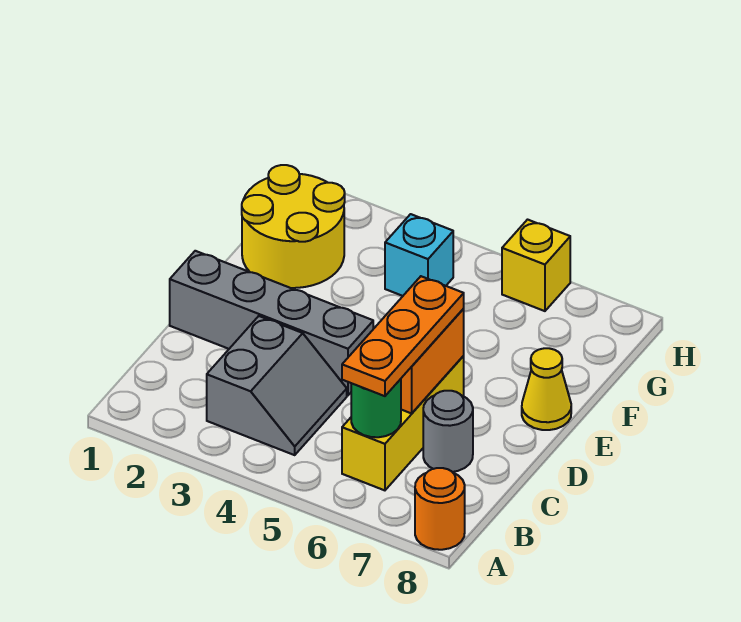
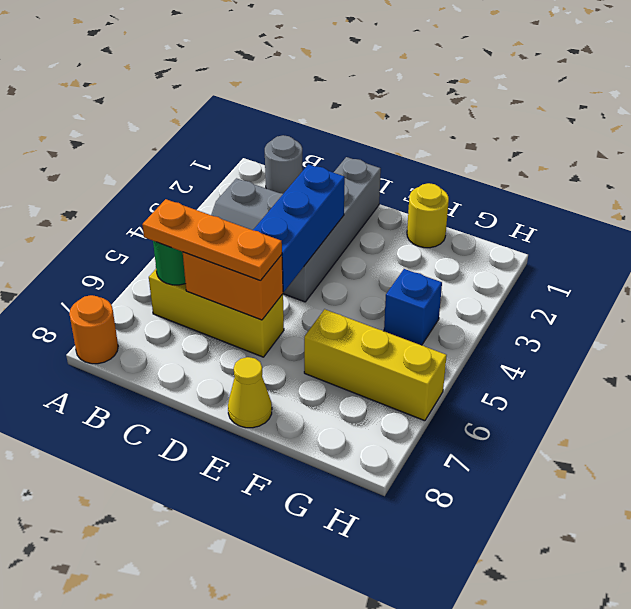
grey round brick C7 level 1 -> grey round brick B1 level 1
none -> blue brick D3:D5 level 2
yellow round brick F1:G2 level 1 -> yellow round brick F1 level 1
cyan brick G4 level 1 -> blue brick G4 level 1
yellow brick H6 level 1 -> yellow brick F6:H6 level 1

